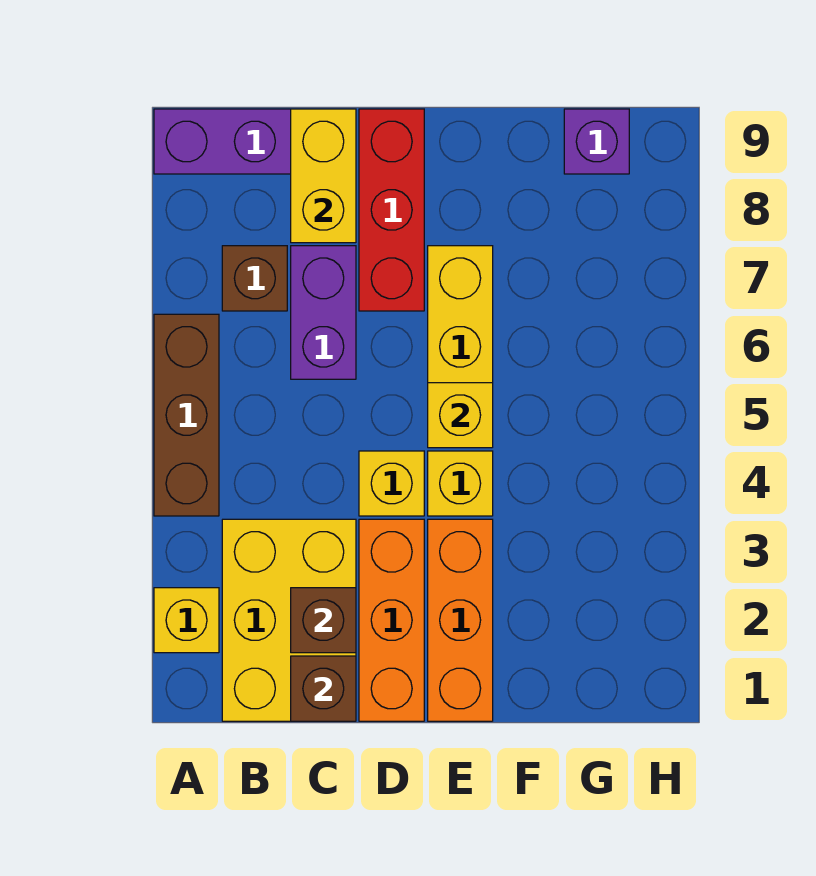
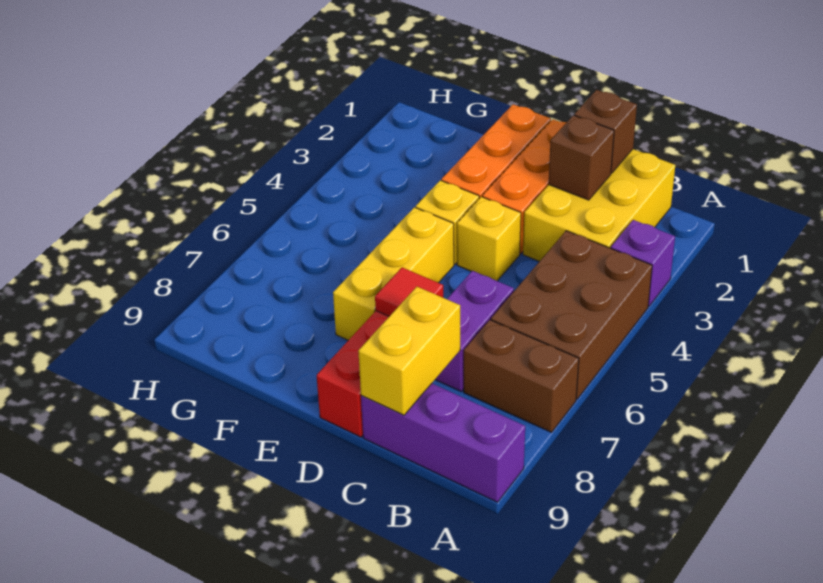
yellow brick A2 level 1 -> none
brown brick A4:A6 level 1 -> brown brick A4:B6 level 1
brown brick B7 level 1 -> brown brick A7:B7 level 1
none -> red tile D7 level 2
yellow brick E5 level 2 -> none
purple brick G9 level 1 -> purple brick A3 level 1

